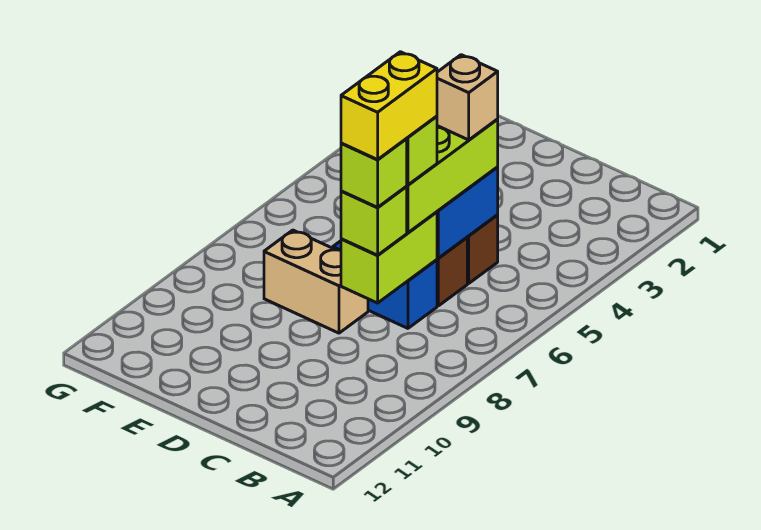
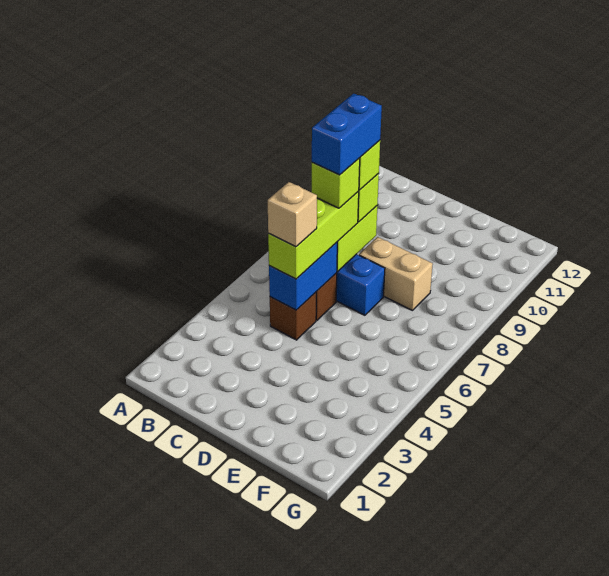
yellow brick C7:C8 level 5 -> blue brick C7:C8 level 5

